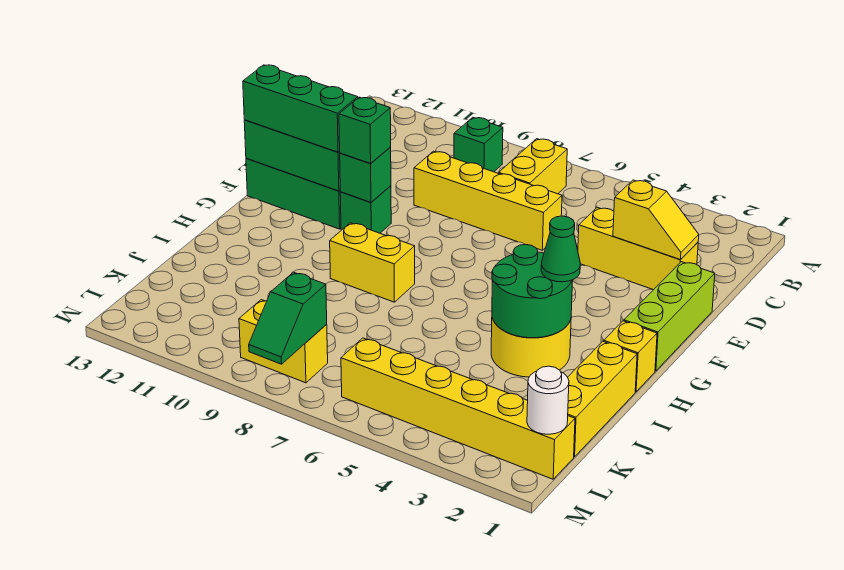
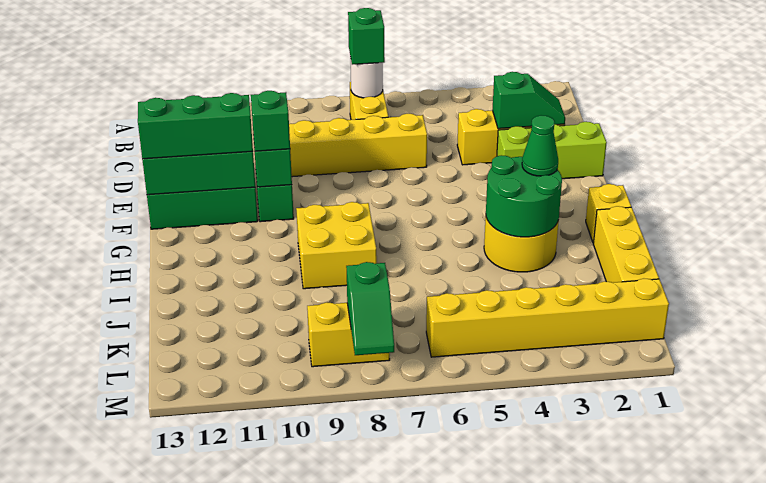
green brick B9 level 1 -> green brick B7 level 3
yellow slope D2:D3 level 2 top 3 -> green slope D2:D3 level 2 top 3
lime brick E1:G1 level 1 -> lime brick E1:E3 level 1
yellow brick H8:H9 level 1 -> yellow brick H8:I9 level 1
white round brick L1 level 2 -> white round brick B7 level 2

